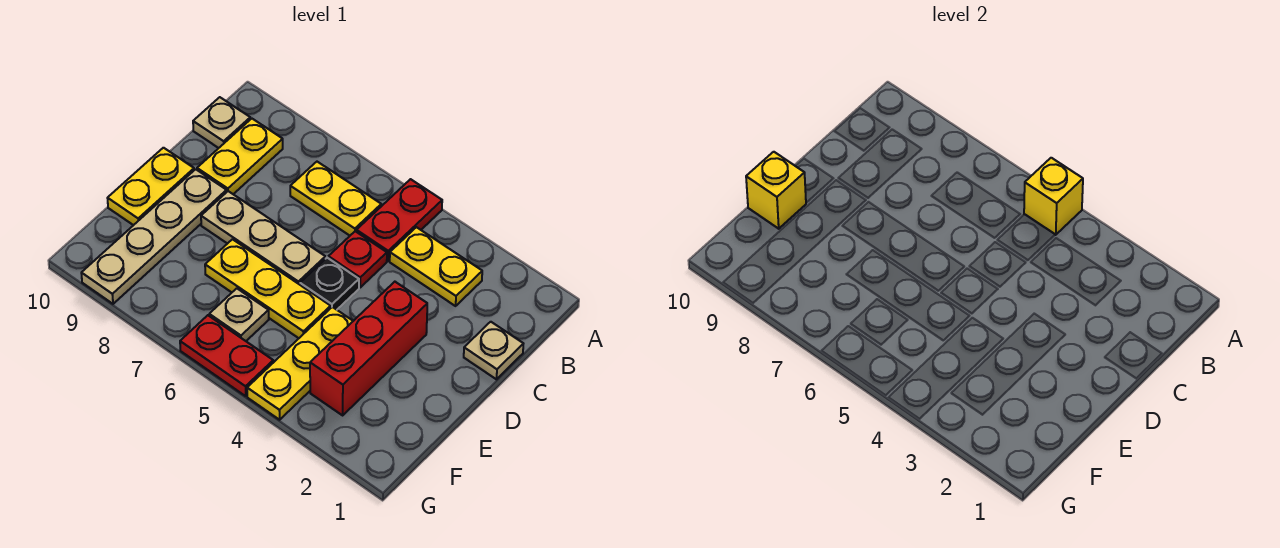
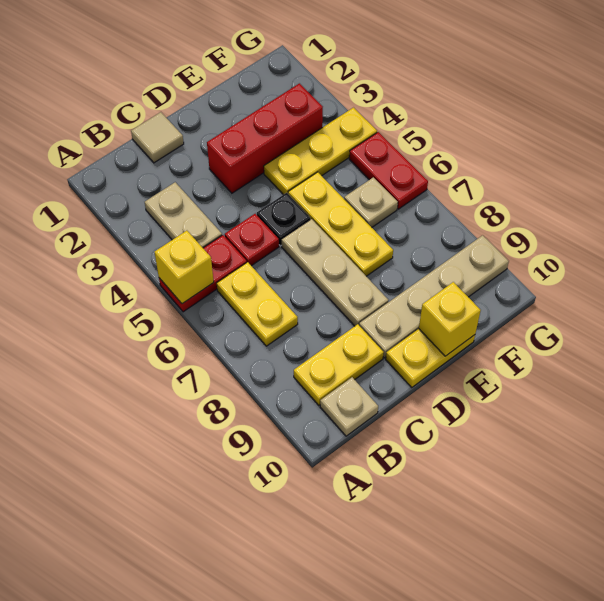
yellow plate B3:B4 level 1 -> tan plate B3:B4 level 1
tan plate C1 level 1 -> tan tile C1 level 1

